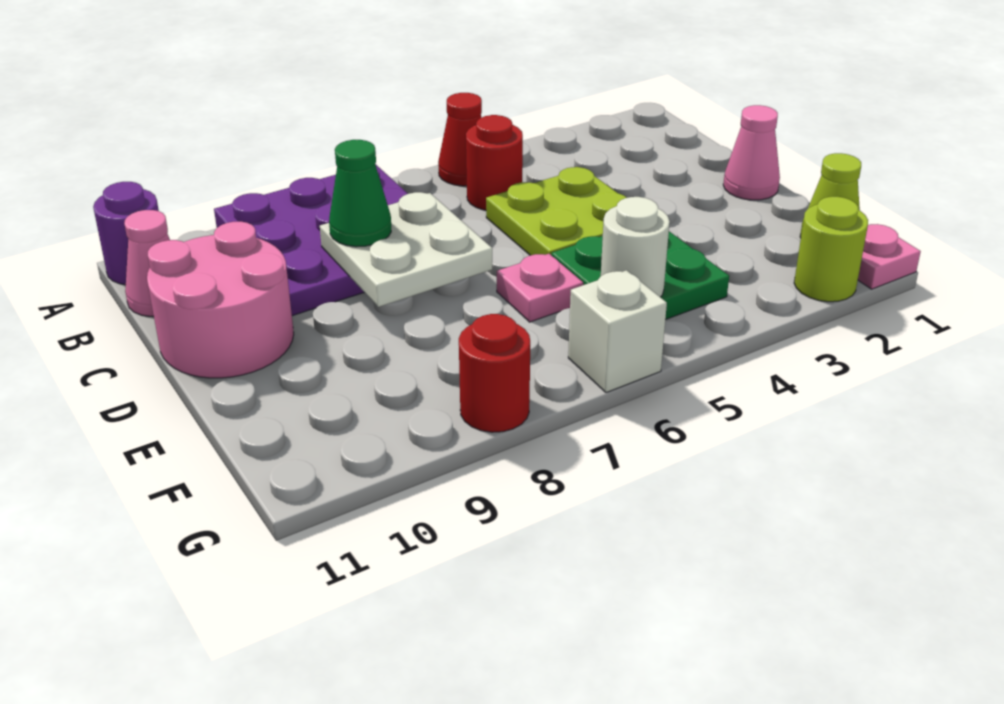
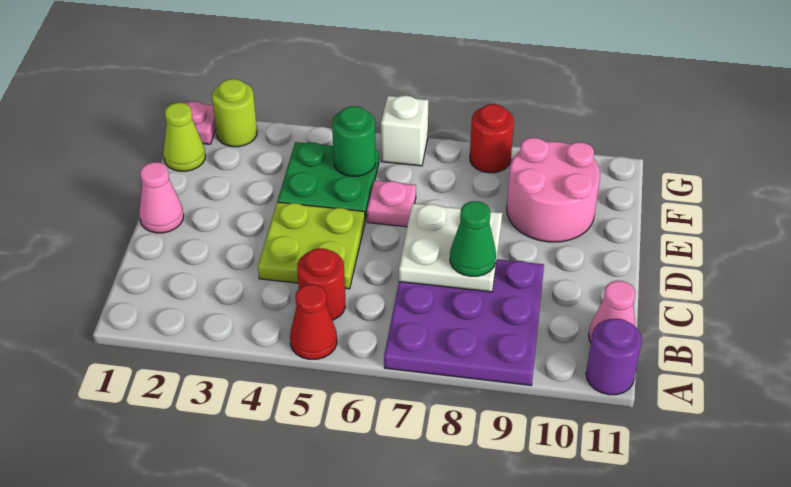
pink round brick C10:D11 level 1 -> pink round brick E9:F10 level 1
white round brick F5 level 2 -> green round brick F5 level 2

